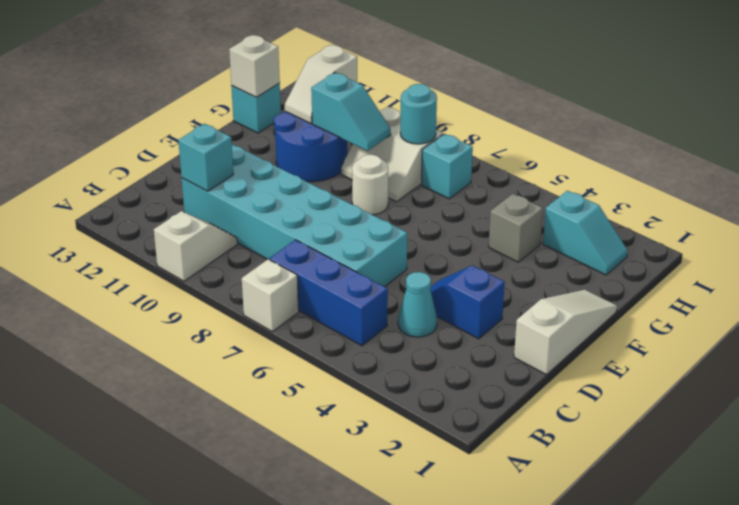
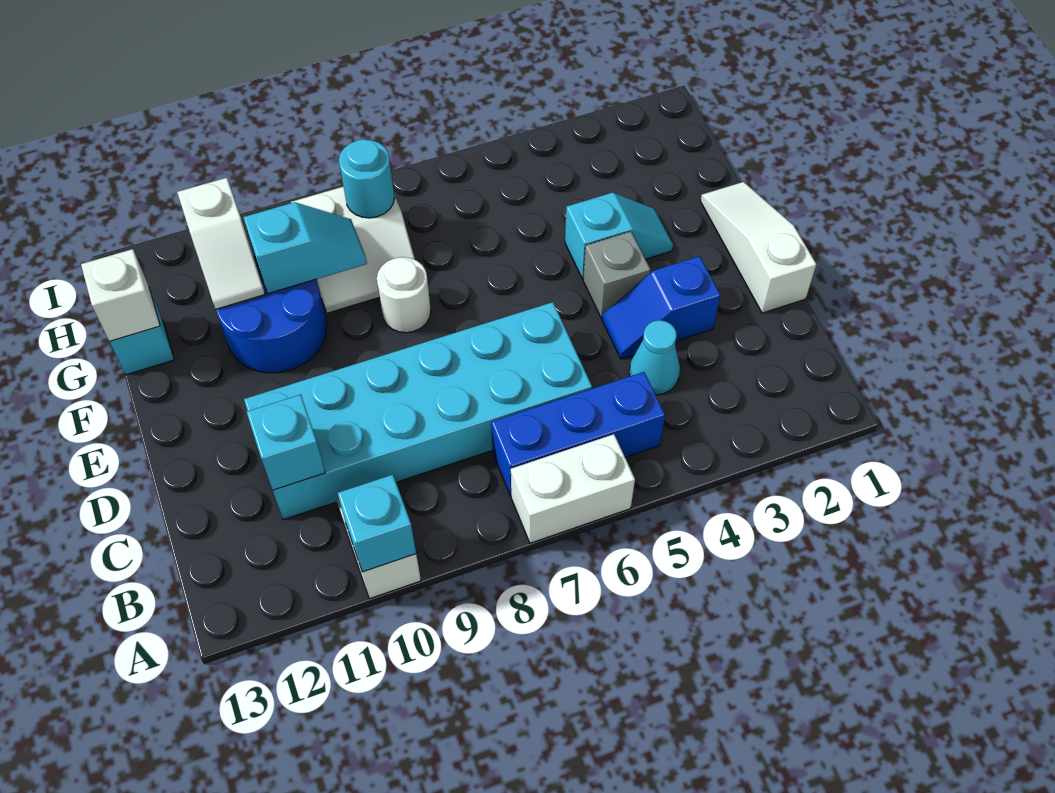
white brick A7 level 1 -> white brick A6:A7 level 1
grey brick G4 level 1 -> grey brick E4 level 1
cyan slope H2:H3 level 1 top 3 -> cyan slope F3:F4 level 1 top 4
cyan brick H7 level 1 -> cyan brick A10 level 2

